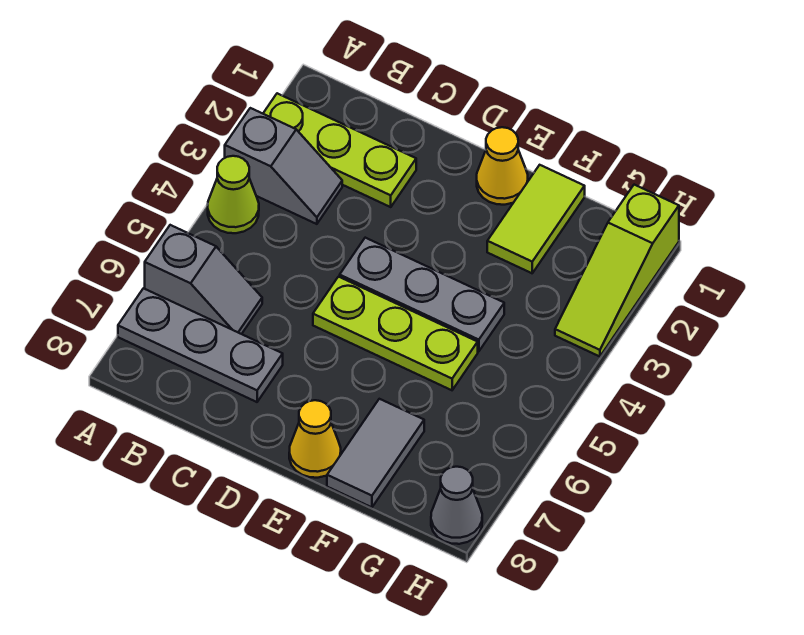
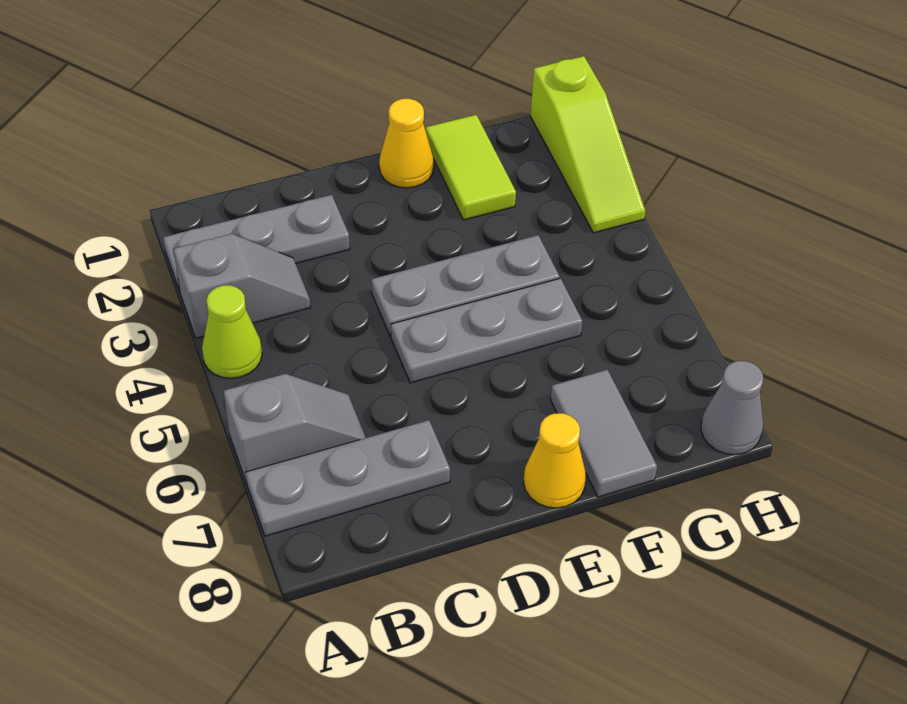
lime plate A2:C2 level 1 -> grey plate A2:C2 level 1
lime plate D5:F5 level 1 -> grey plate D5:F5 level 1

